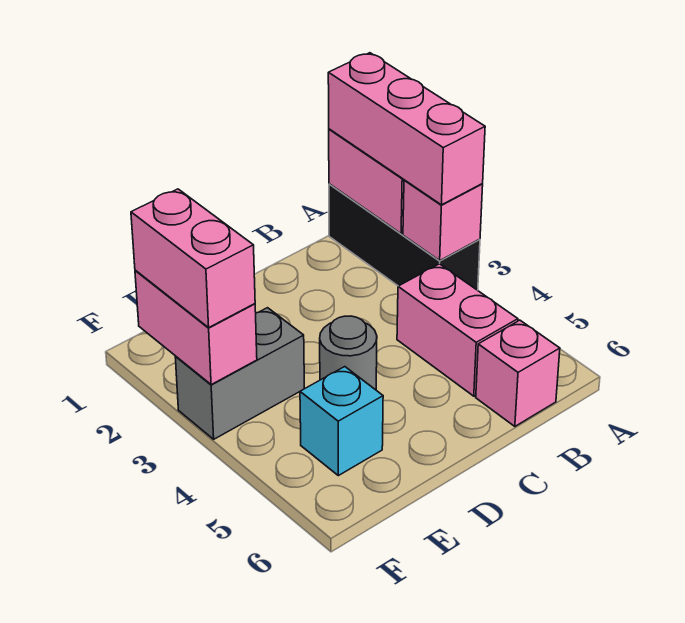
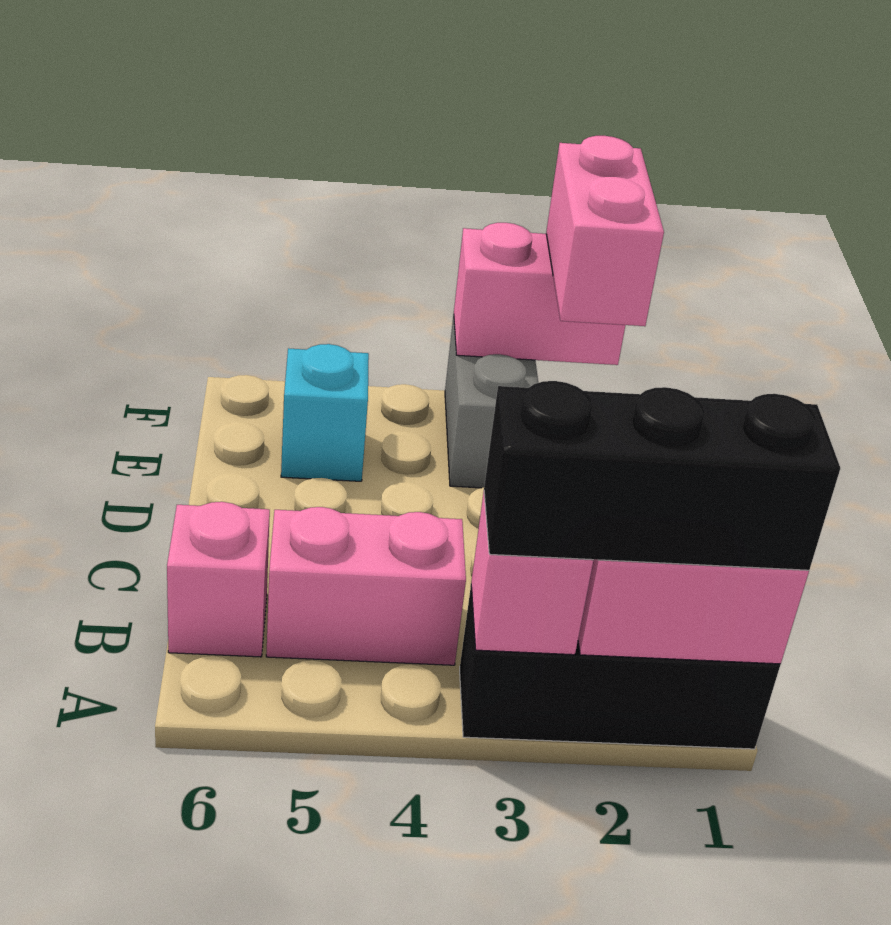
pink brick A1:A3 level 3 -> black brick A1:A3 level 3
grey round brick D4 level 1 -> none
pink brick F2:F3 level 3 -> pink brick E2:F2 level 3

